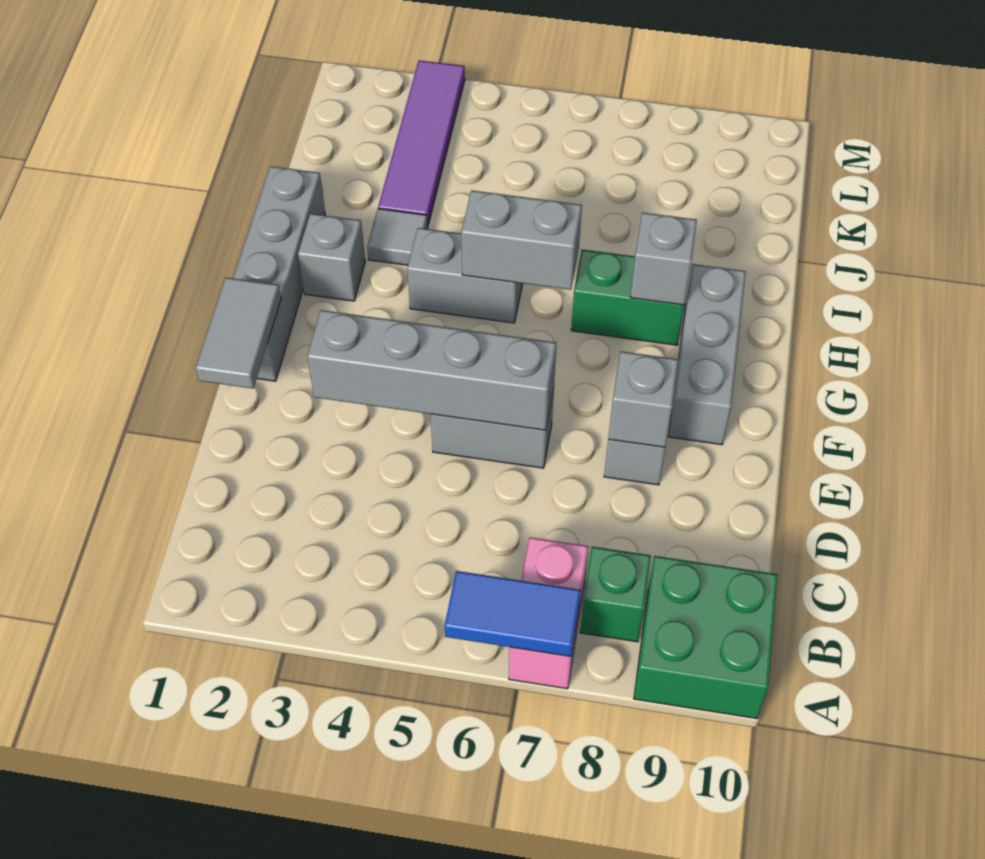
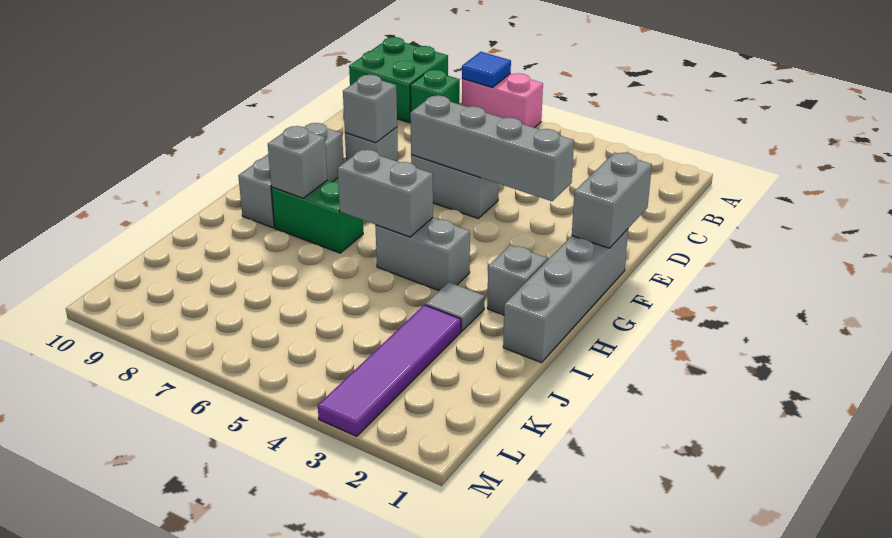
blue tile A6:A7 level 2 -> blue tile A7 level 2
pink brick A7:B7 level 1 -> pink brick A6:A7 level 1
grey tile E1:F1 level 2 -> grey brick E1:F1 level 2

